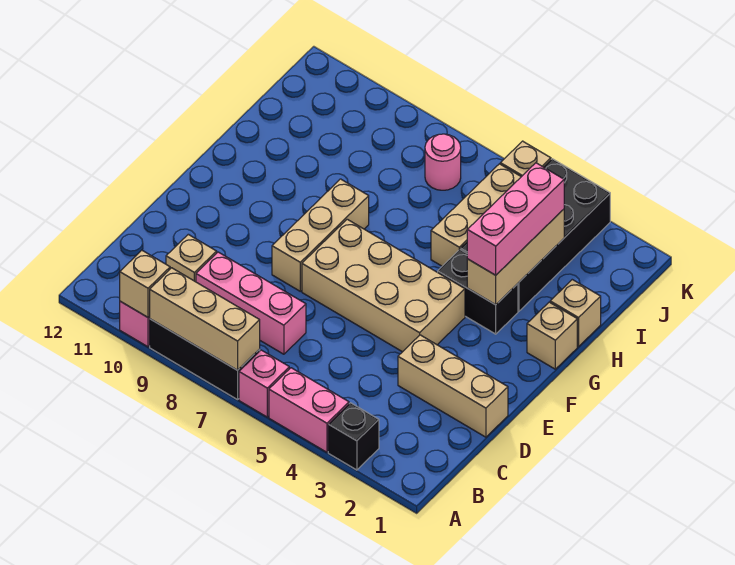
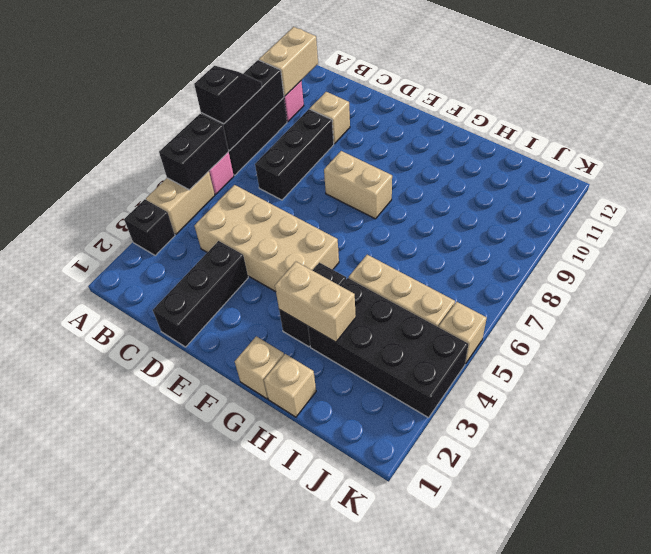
pink brick A4:A5 level 1 -> tan brick A4:A5 level 1
none -> black brick A5:A6 level 2
tan brick A7:A9 level 2 -> black brick A7:A9 level 2
none -> black slope A7:A8 level 3 top 7
tan brick A10 level 2 -> tan brick A10:A11 level 2
pink brick C7:C9 level 1 -> black brick C7:C9 level 1
tan brick D1:D3 level 1 -> black brick D1:D3 level 1
tan brick E4:F7 level 1 -> tan brick C4:F5 level 1
tan brick E8:G8 level 1 -> tan brick E8:F8 level 1
tan brick G3:I3 level 2 -> tan brick G3:H3 level 2
pink brick G3:I3 level 3 -> none
pink round brick J7 level 1 -> none

